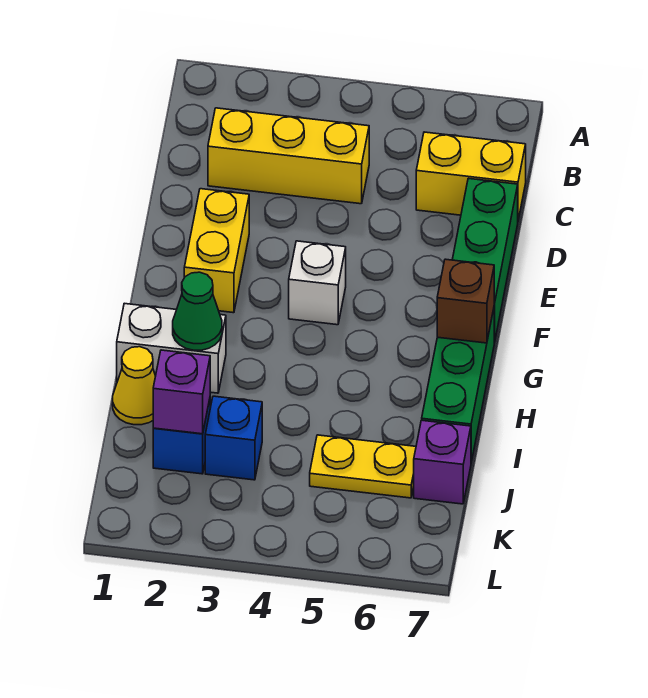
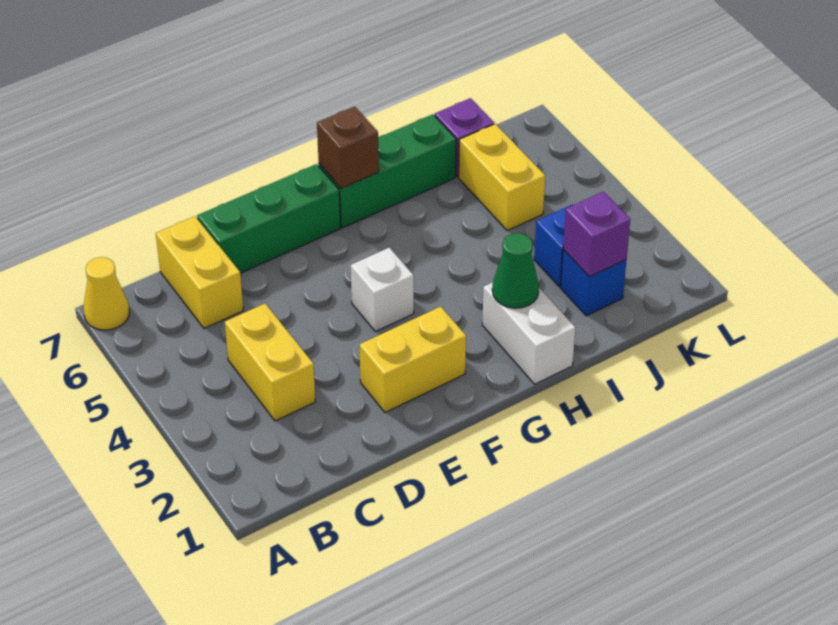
yellow brick C2:C4 level 1 -> yellow brick C3:C4 level 1
yellow cone I1 level 1 -> yellow cone A7 level 1
yellow plate J5:J6 level 1 -> yellow brick J5:J6 level 1

